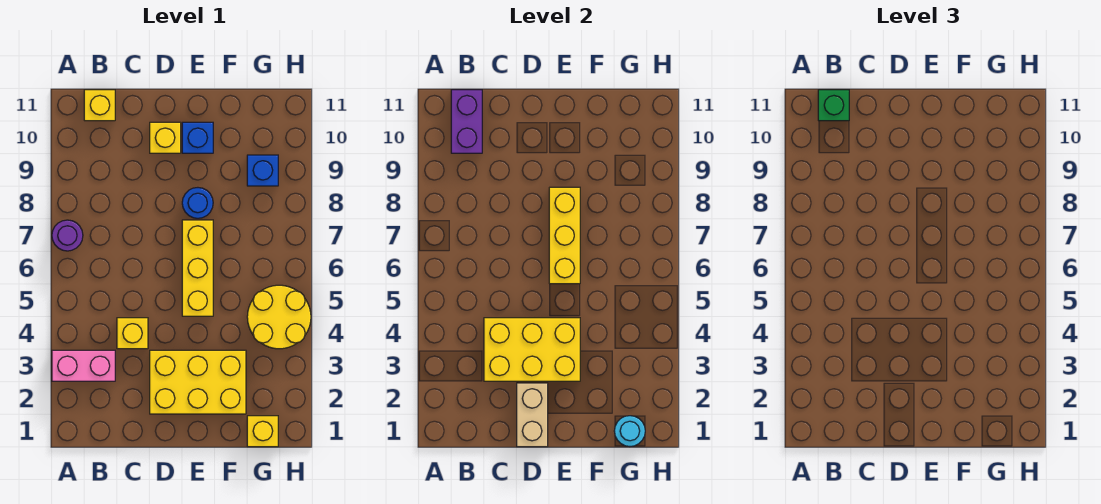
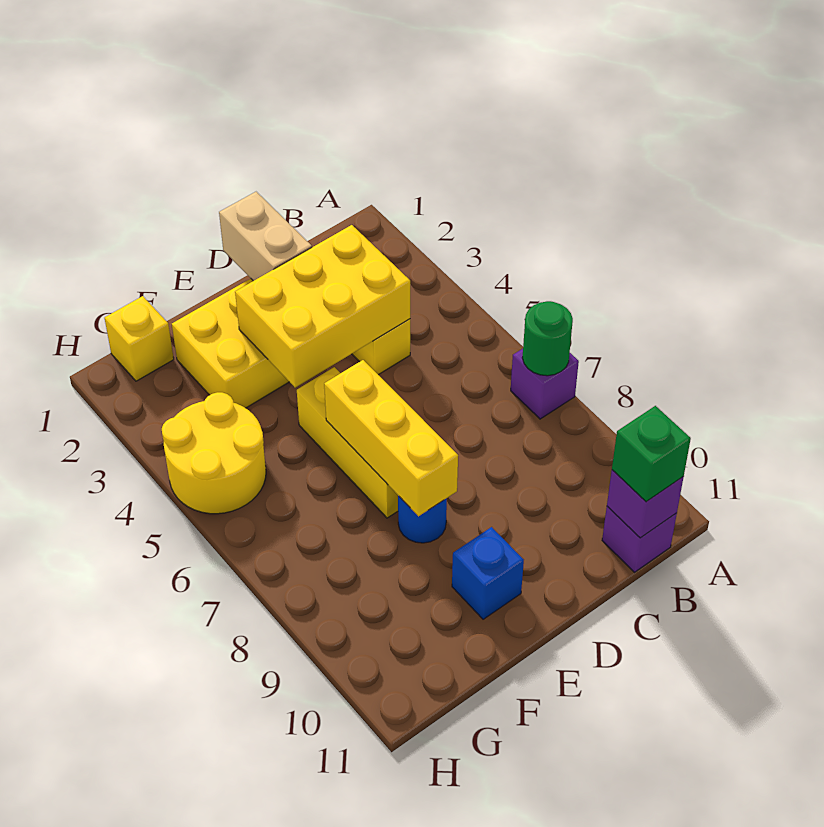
pink brick A3:B3 level 1 -> none
purple round brick A7 level 1 -> purple brick A7 level 1
none -> green round brick A7 level 2
purple brick B10:B11 level 2 -> purple brick B11 level 2
yellow brick B11 level 1 -> purple brick B11 level 1
yellow brick D10 level 1 -> none
cyan round brick G1 level 2 -> none
blue brick G9 level 1 -> none

